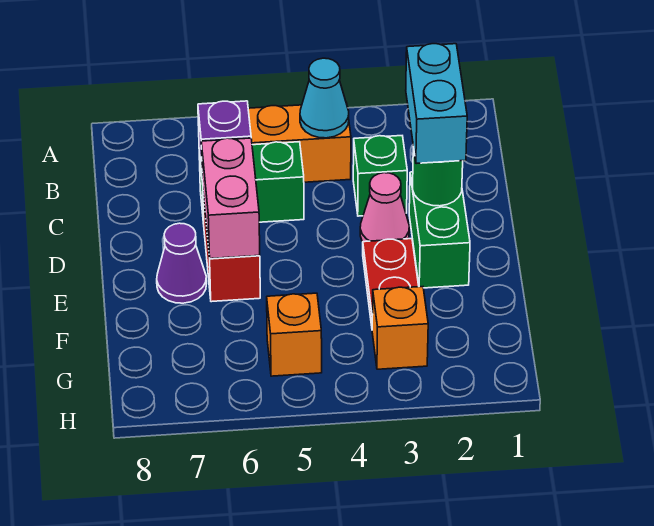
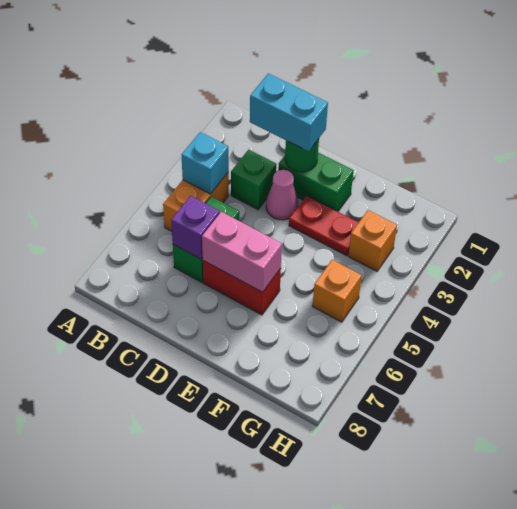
cyan cone B4 level 2 -> cyan brick B4 level 2
purple cone E7 level 1 -> none

